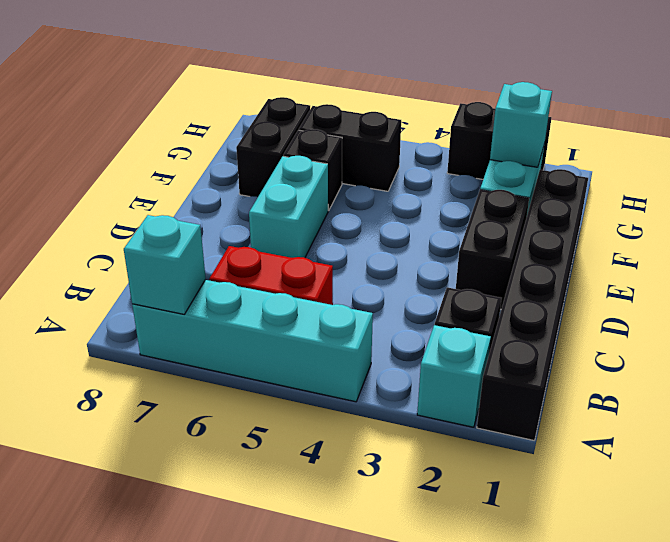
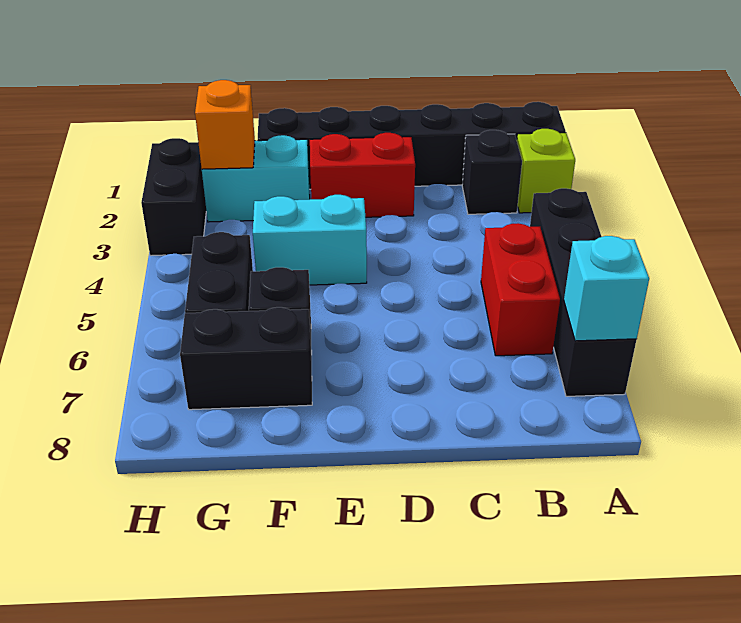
cyan brick A2 level 1 -> lime brick A2 level 1
cyan brick A4:A7 level 1 -> black brick A4:A7 level 1
black brick D2:E2 level 1 -> red brick D2:E2 level 1
cyan brick D6:E6 level 1 -> cyan brick E4:F4 level 1
cyan brick G2 level 2 -> orange brick G2 level 2

